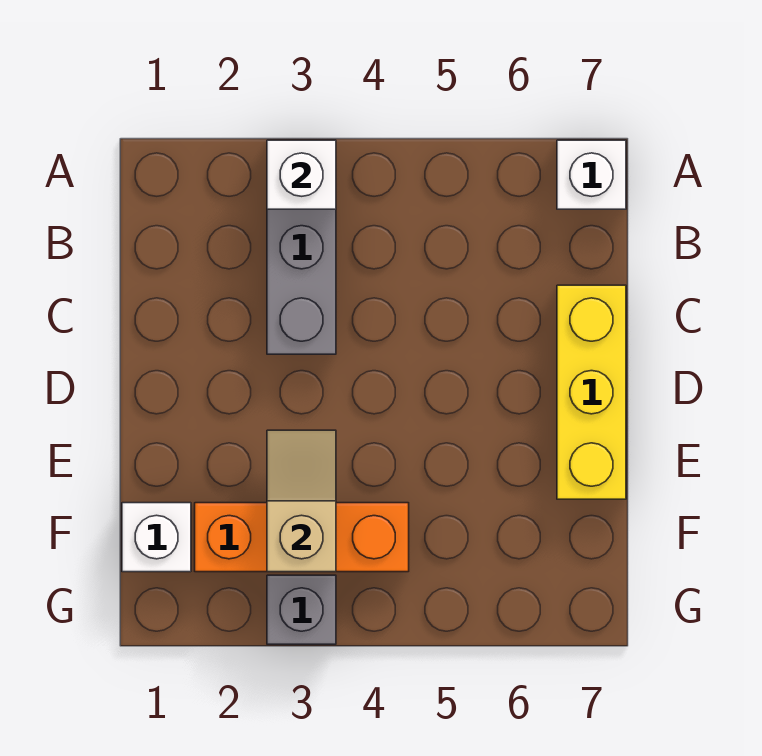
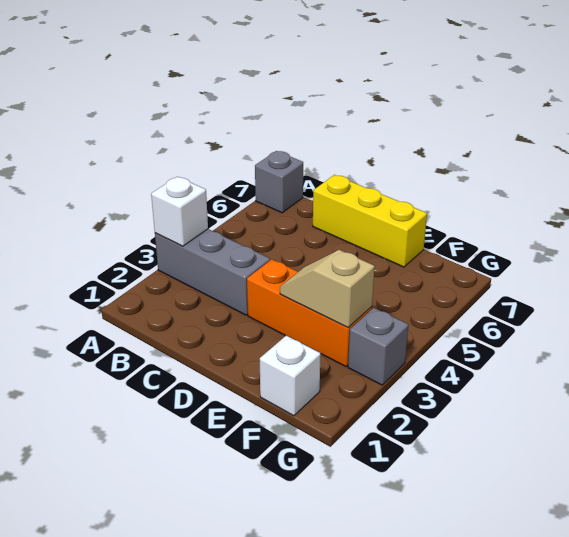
white brick A7 level 1 -> grey brick A7 level 1
orange brick F2:F4 level 1 -> orange brick D3:F3 level 1

